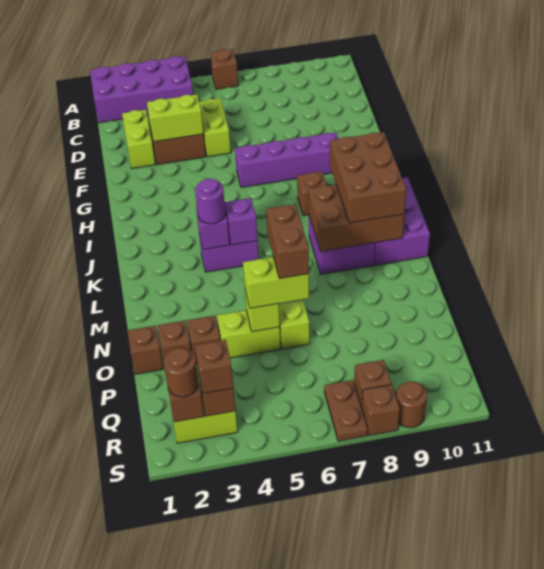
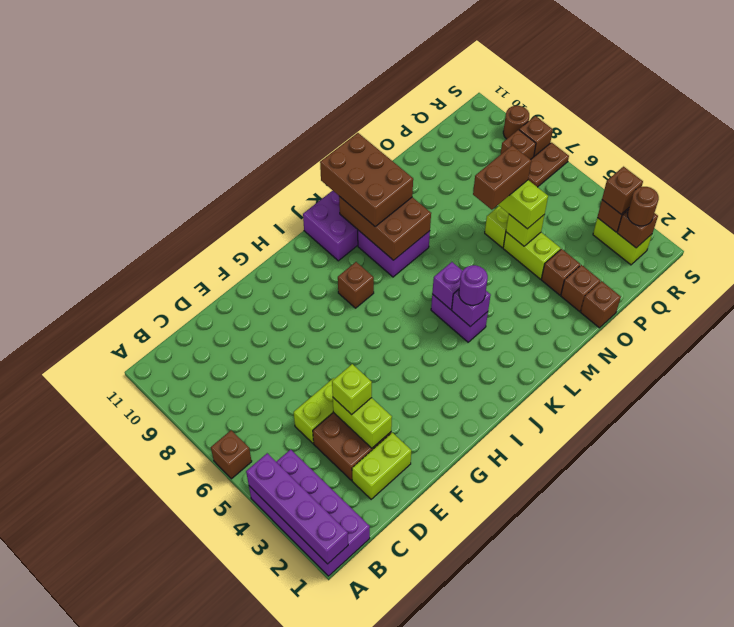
none -> lime brick E4 level 3
purple brick G6:G9 level 1 -> purple brick A1:A4 level 2
brown brick J9:L10 level 3 -> brown brick K9:L11 level 3

